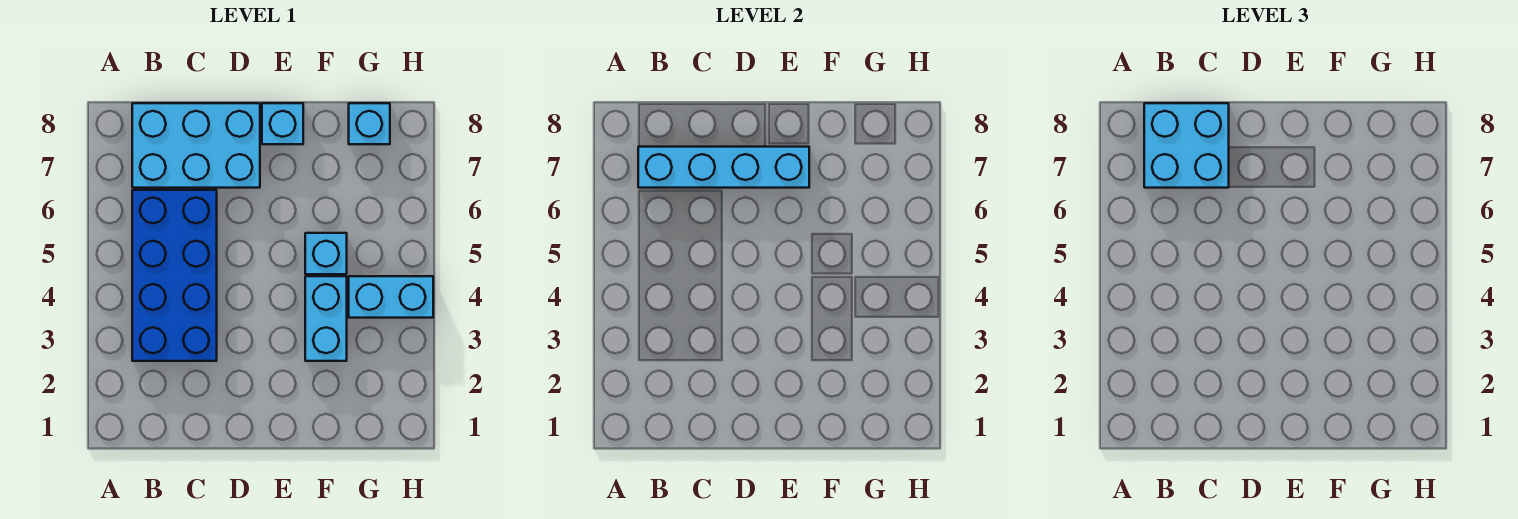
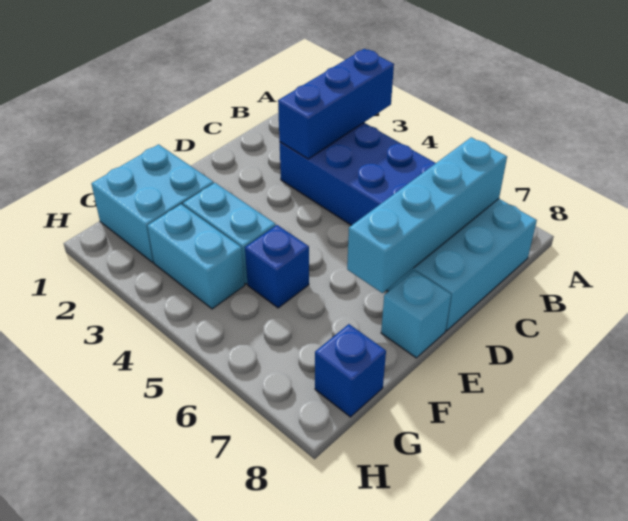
none -> blue brick A3:C3 level 2
cyan brick B7:C8 level 3 -> cyan brick F1:G2 level 1
cyan brick F5 level 1 -> blue brick F5 level 1
cyan brick G4:H4 level 1 -> cyan brick G3:G4 level 1
cyan brick G8 level 1 -> blue brick G8 level 1

